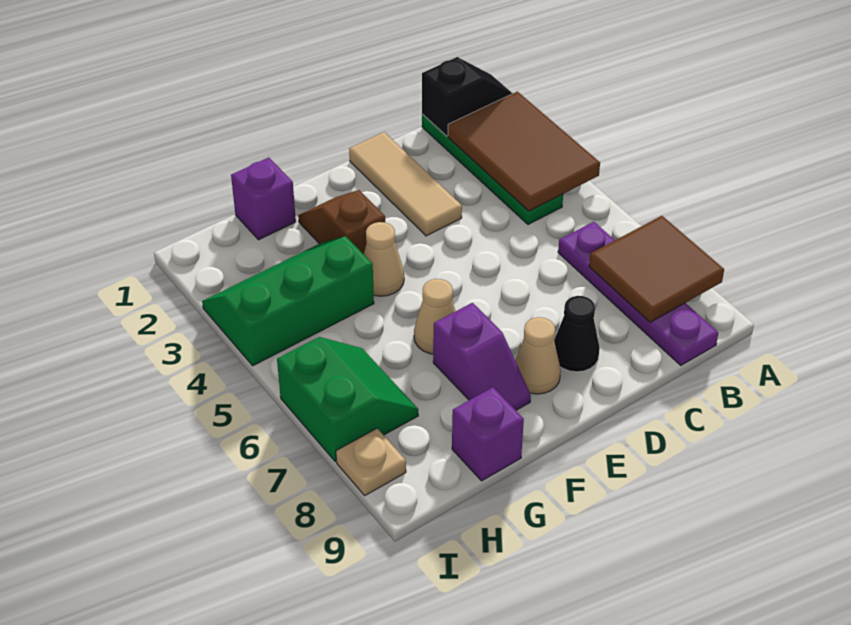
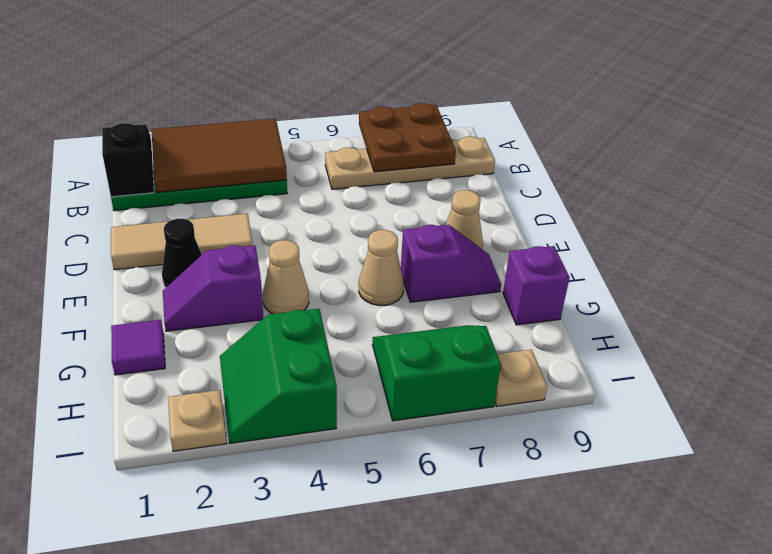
brown tile A7:B8 level 2 -> brown plate A7:B8 level 2
purple plate B6:B9 level 1 -> tan plate B6:B9 level 1
black cone D8 level 1 -> black cone E2 level 1
brown slope F2:F3 level 1 top 3 -> purple slope F2:F3 level 1 top 3
purple brick G1 level 1 -> purple tile G1 level 1
green slope G3:I4 level 1 top 4 -> green slope H3:I4 level 1 top 4
none -> tan plate I2 level 1

